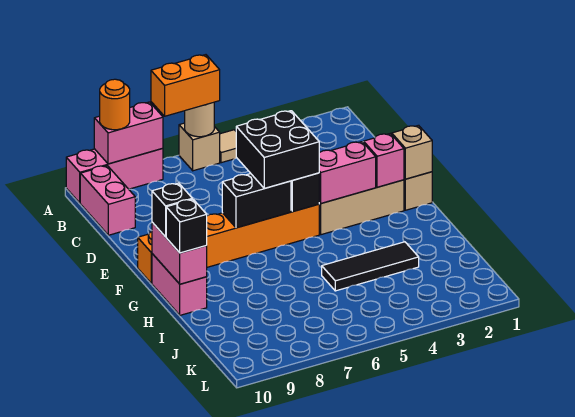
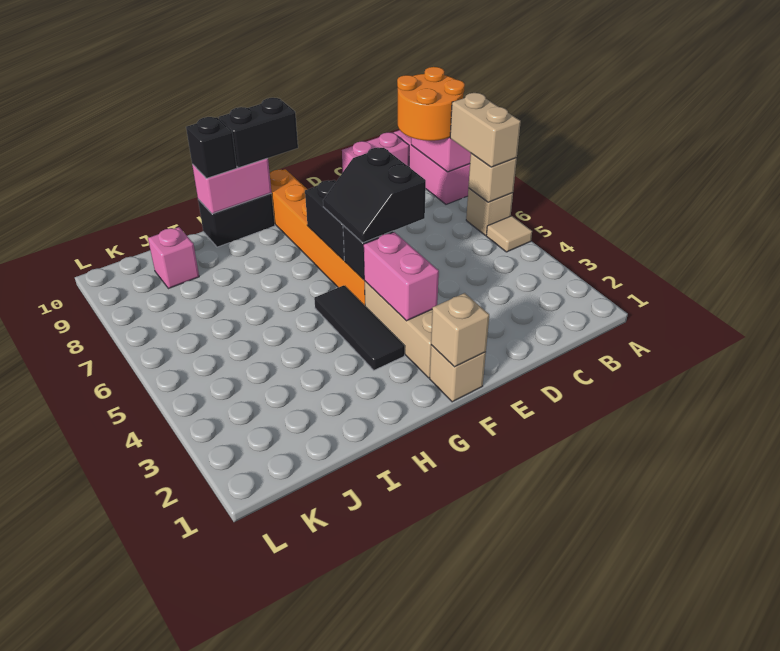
tan round brick A6 level 2 -> tan brick A6 level 2
orange brick A6:A7 level 3 -> tan brick A6:A7 level 3
orange round brick A9 level 3 -> orange round brick A8:B9 level 3
black brick E5:F6 level 3 -> black slope E5:F6 level 3 top E
pink brick F2 level 2 -> pink brick J9 level 1
pink brick G10:H10 level 1 -> black brick G10:H10 level 1
black brick G10 level 3 -> black brick F10:G10 level 3
black tile I3:I5 level 1 -> black tile G3:G5 level 1

